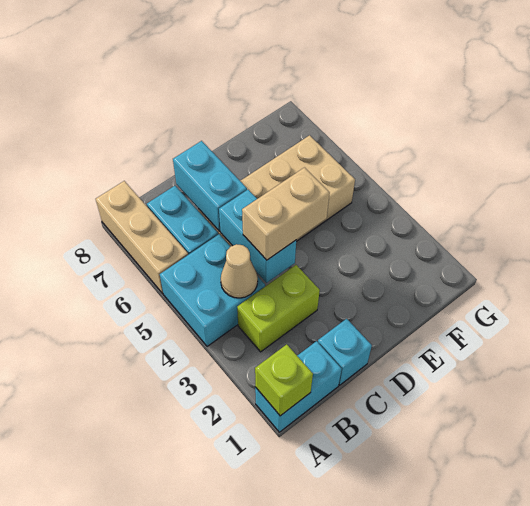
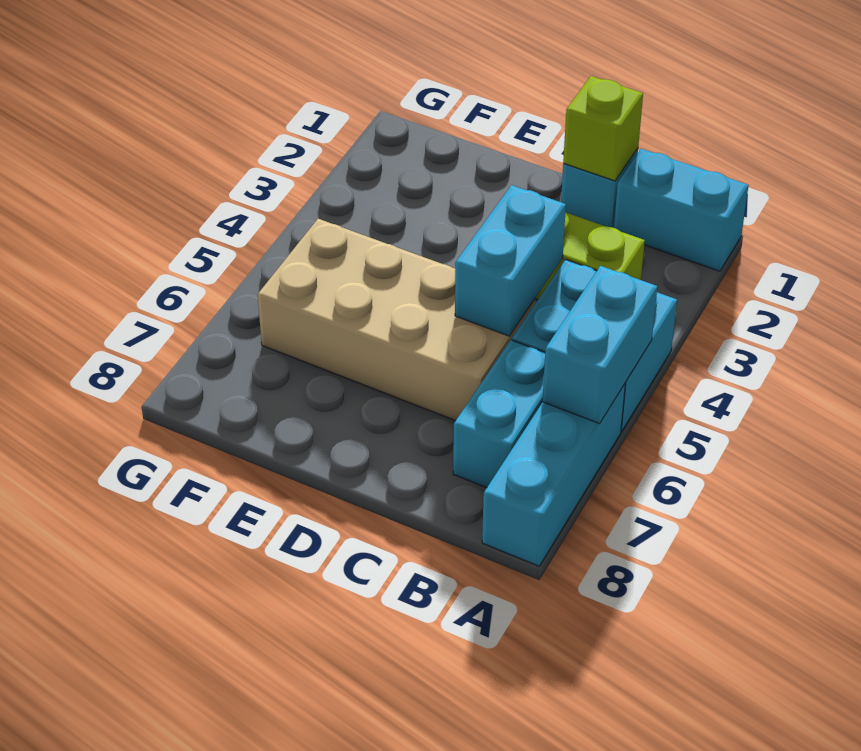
lime brick A1 level 2 -> lime brick C1 level 2
tan brick A6:A8 level 1 -> cyan brick A6:A8 level 1
tan cone B4 level 2 -> none
tan brick C4:D4 level 3 -> none
cyan brick C6:C7 level 2 -> cyan brick A5:A6 level 2

